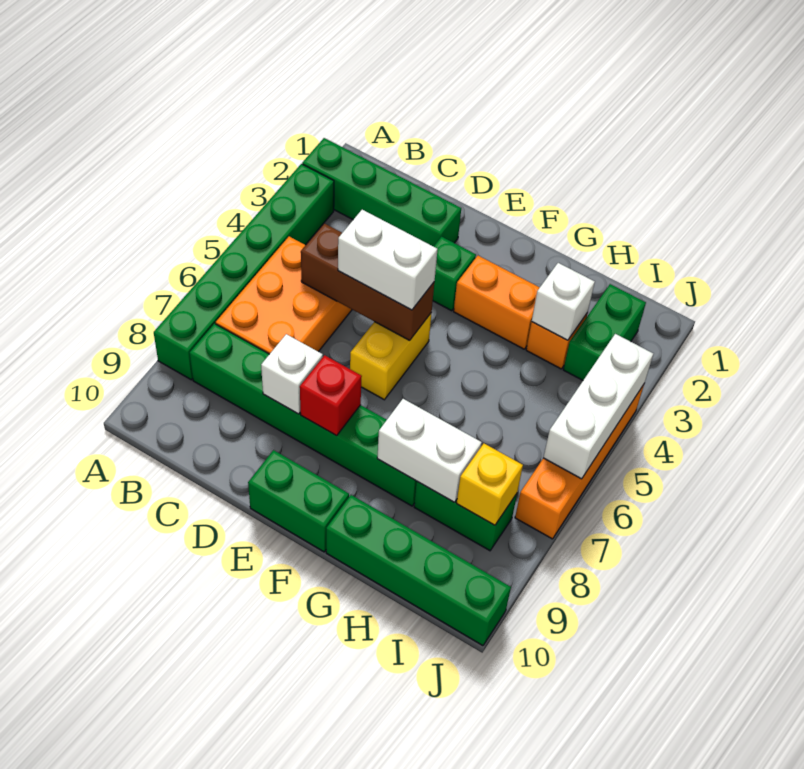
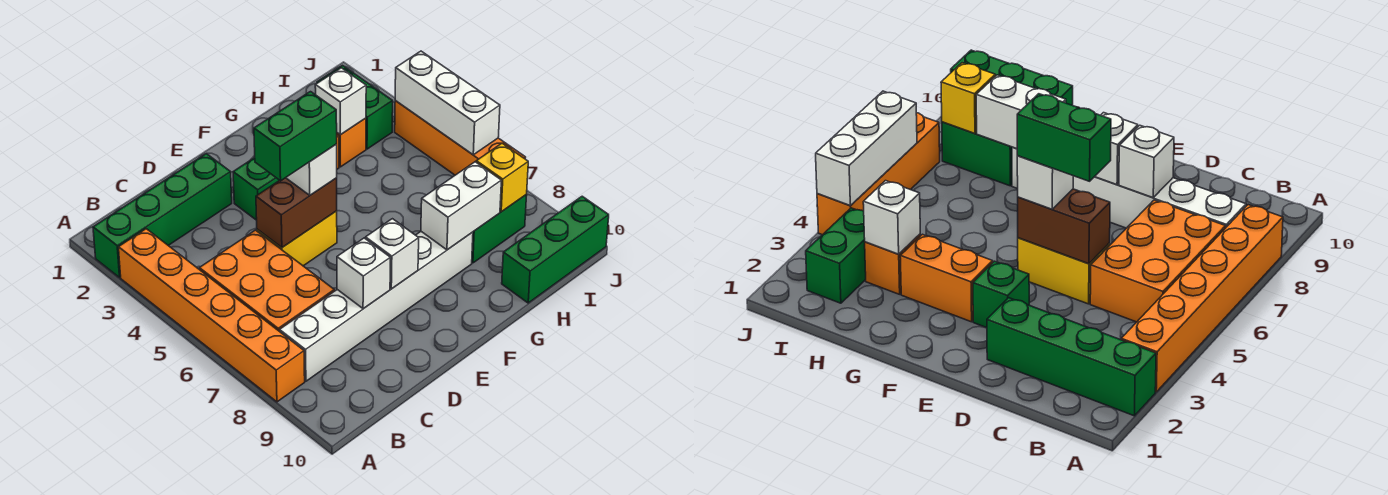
green brick A3:A8 level 1 -> orange brick A3:A8 level 1
green brick B8:G8 level 1 -> white brick B8:G8 level 1
brown brick C5:E5 level 2 -> brown brick D5:E5 level 2
white brick D5:E5 level 3 -> white brick E5 level 3
yellow brick E5:E6 level 1 -> yellow brick D5:E5 level 1
red brick E8 level 2 -> white brick E8 level 2
green brick E10:F10 level 1 -> green brick D5:E5 level 4
green brick G10:J10 level 1 -> green brick H10:J10 level 1

